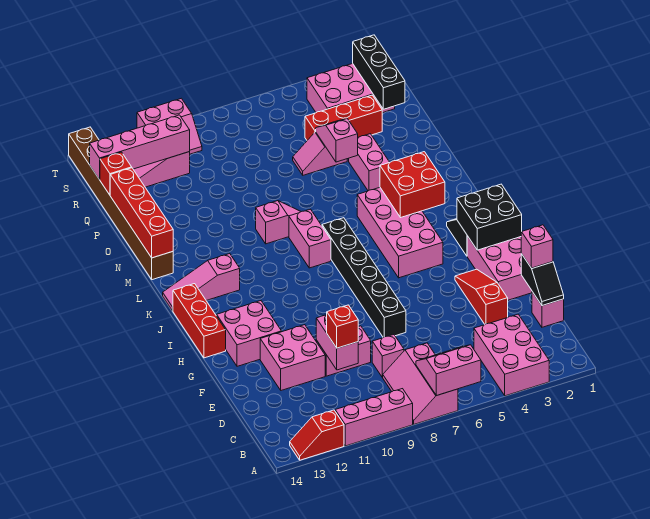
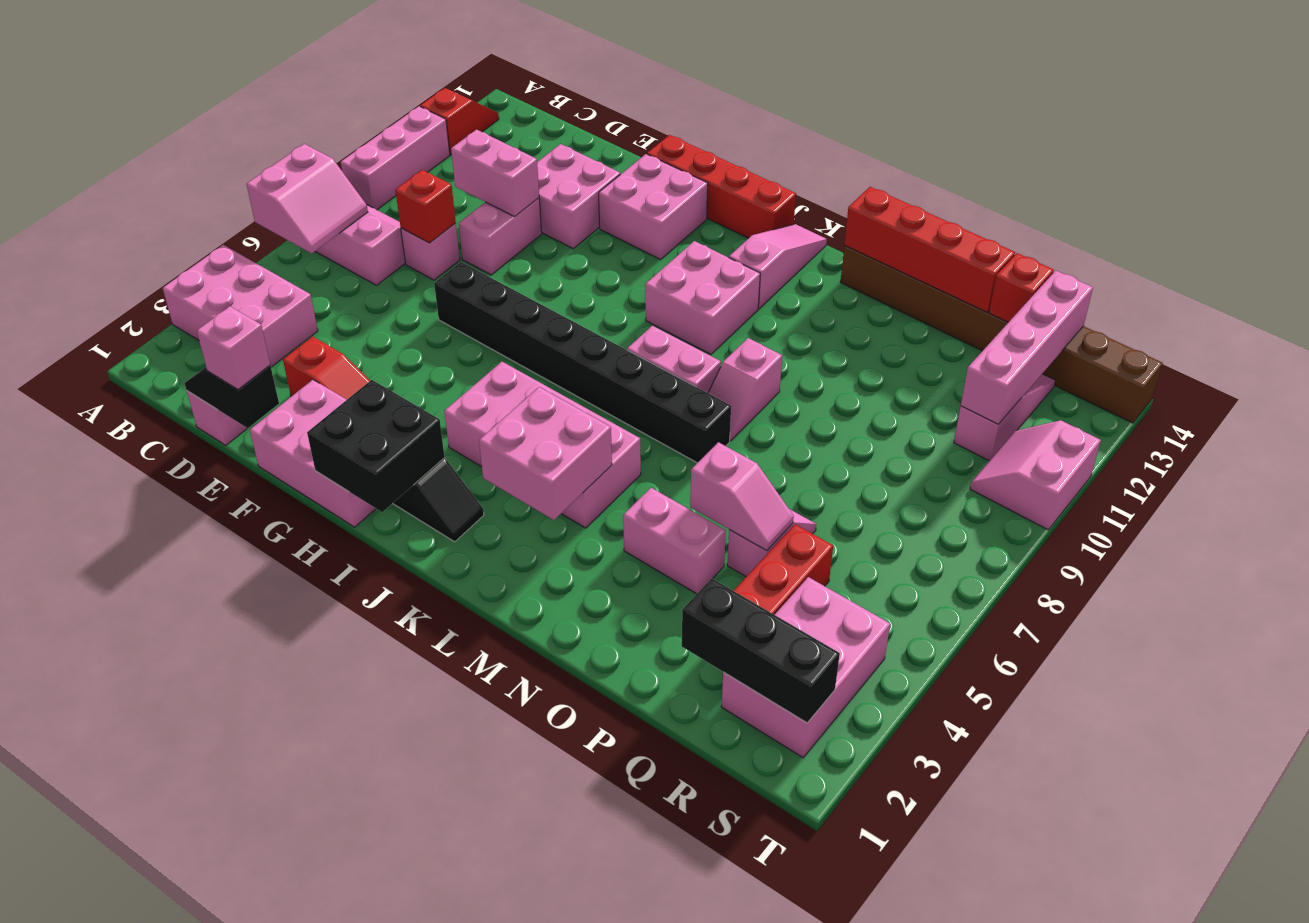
red brick D10 level 3 -> red brick D8 level 2
black brick F7:K7 level 1 -> black brick F7:M7 level 1
red brick H14:J14 level 1 -> red brick G14:J14 level 1
none -> pink brick J10:K11 level 1
red brick K3:L4 level 2 -> pink brick K3:L4 level 2

